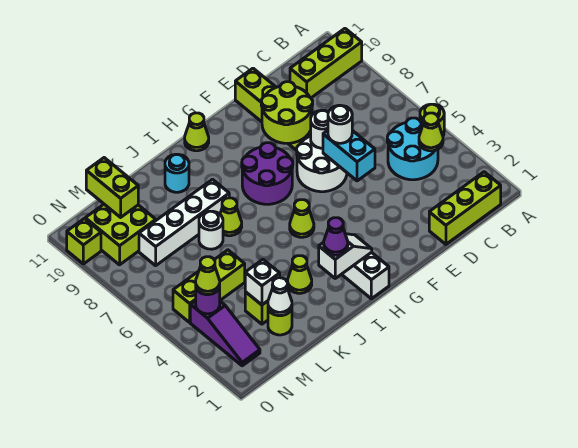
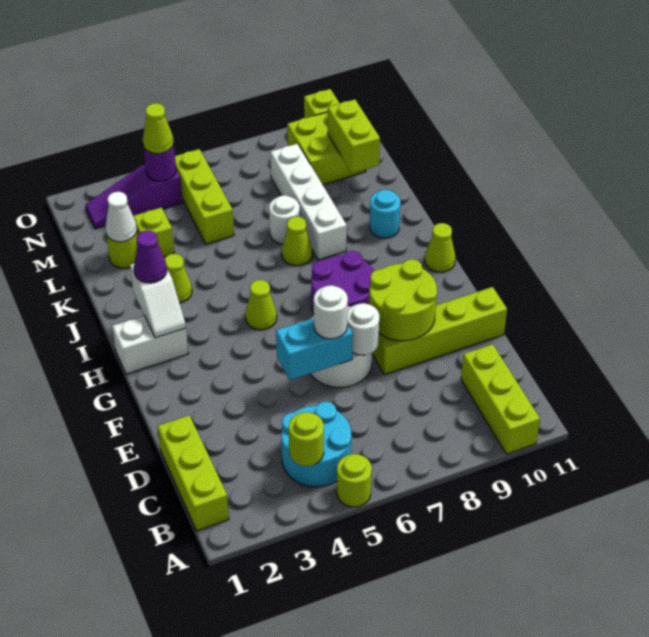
lime cone B4 level 2 -> lime round brick B4 level 2
white brick L3 level 2 -> none
lime brick M10:M11 level 2 -> lime brick L10:M10 level 2

